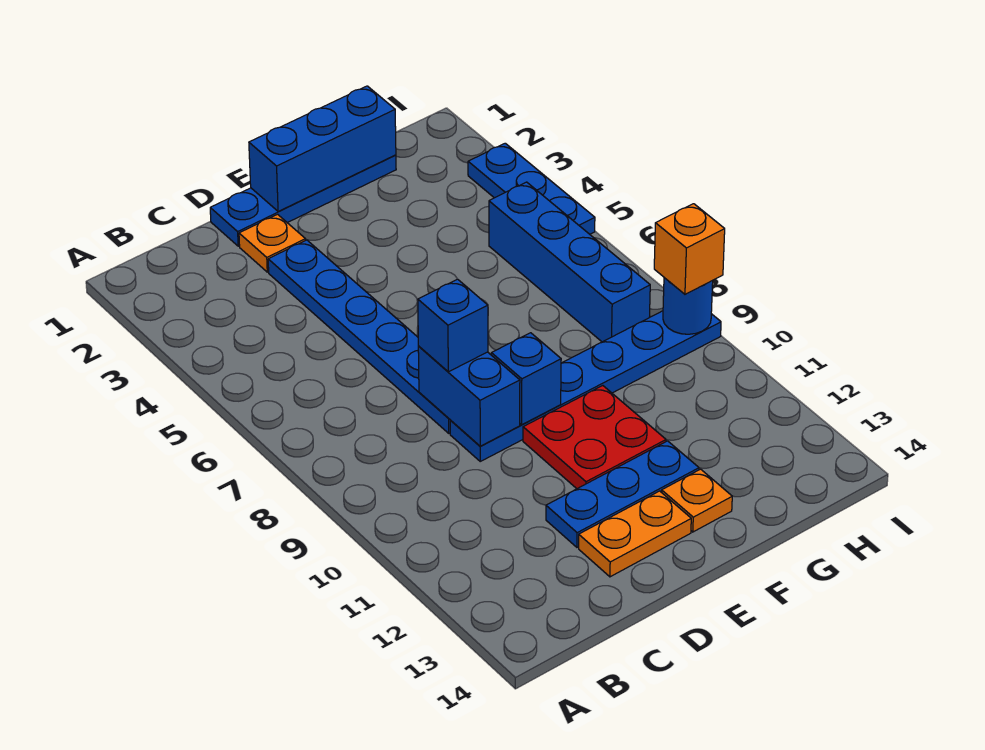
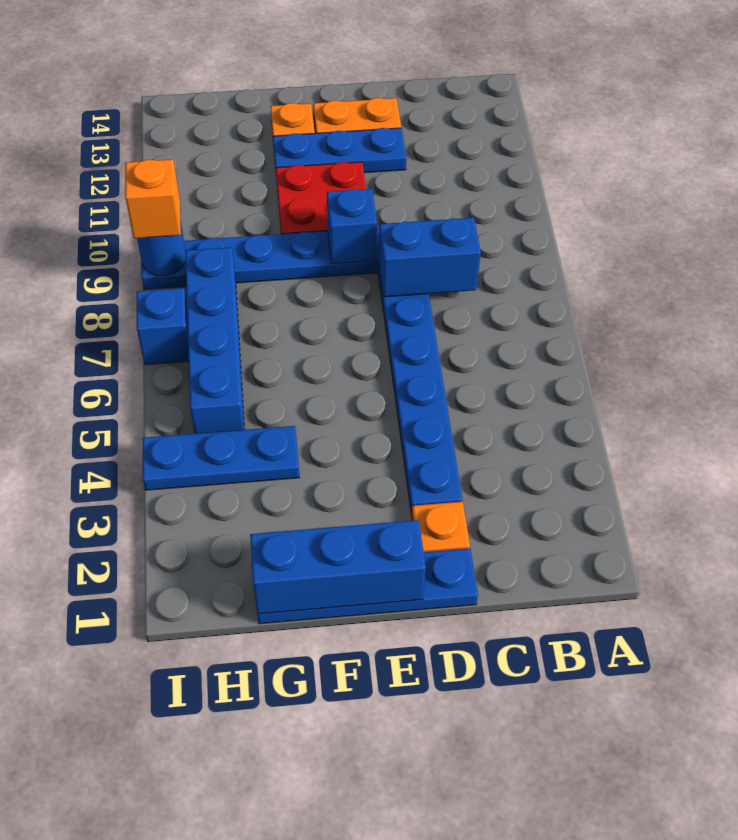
blue brick D8:D9 level 2 -> blue brick C8:D8 level 2
blue brick D8 level 3 -> blue brick I7 level 1
blue plate I3:I5 level 1 -> blue plate G4:I4 level 1

